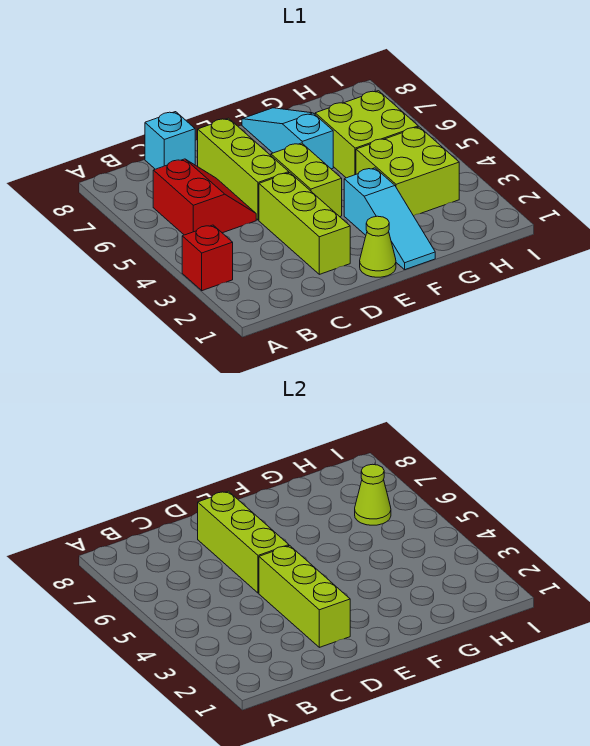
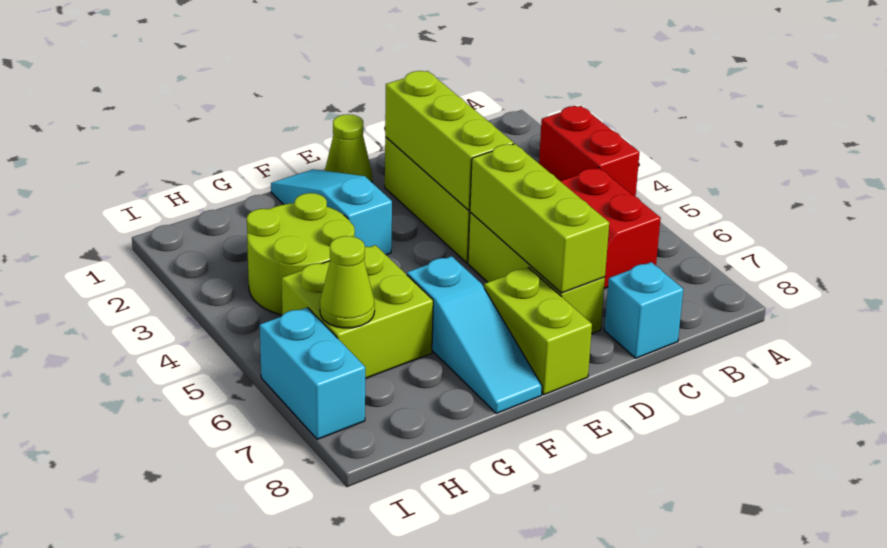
red brick A3 level 1 -> red brick A3:A4 level 1
lime brick E4:E5 level 1 -> lime brick E7:E8 level 1
lime brick G3:H4 level 1 -> lime round brick G3:H4 level 1
none -> cyan brick I6:I7 level 1

